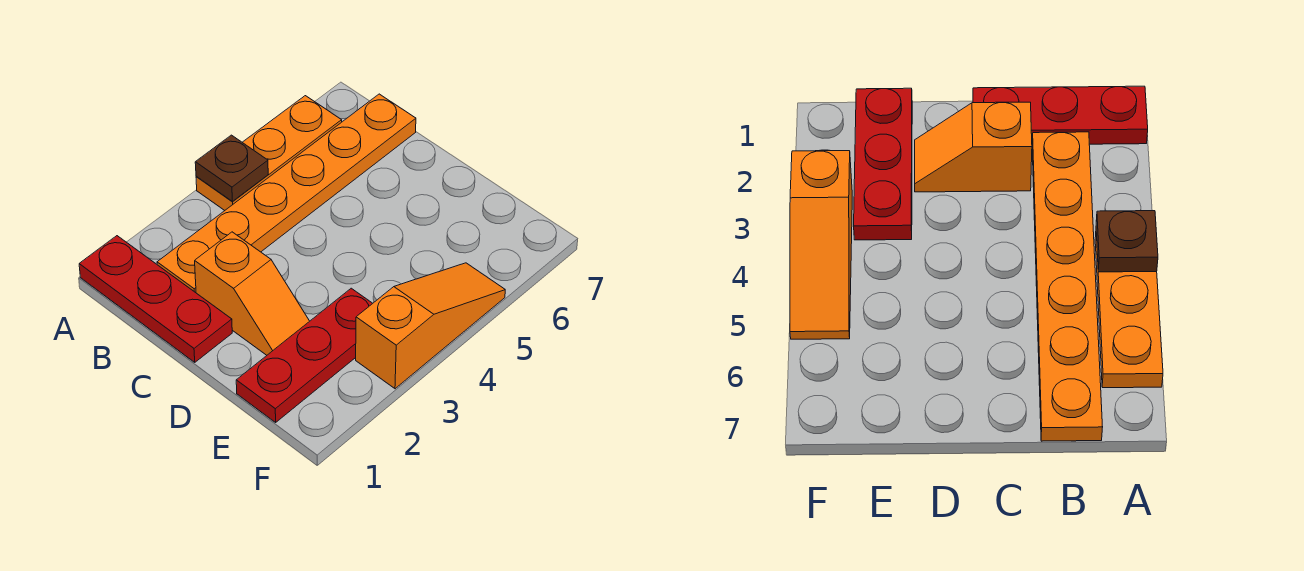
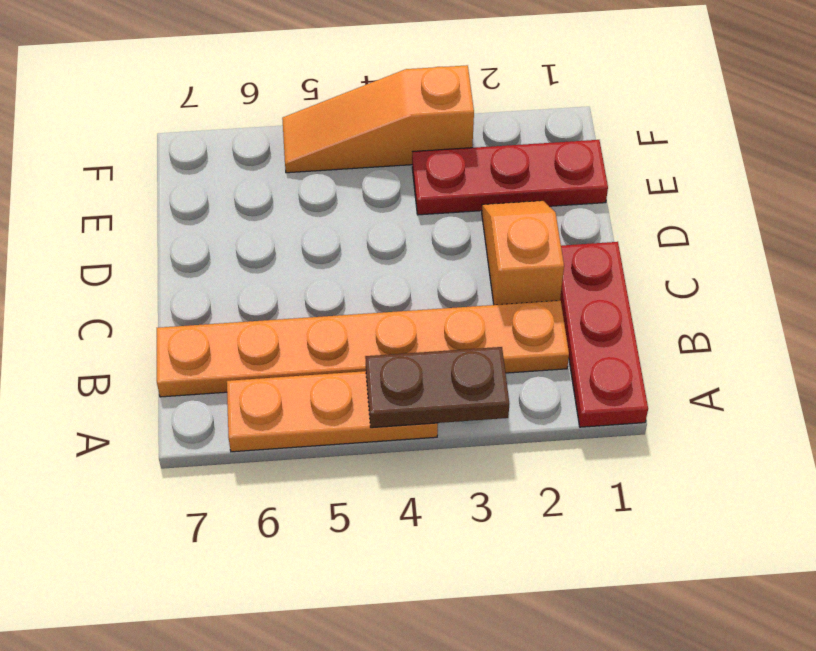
brown plate A4 level 2 -> brown plate A3:A4 level 2

